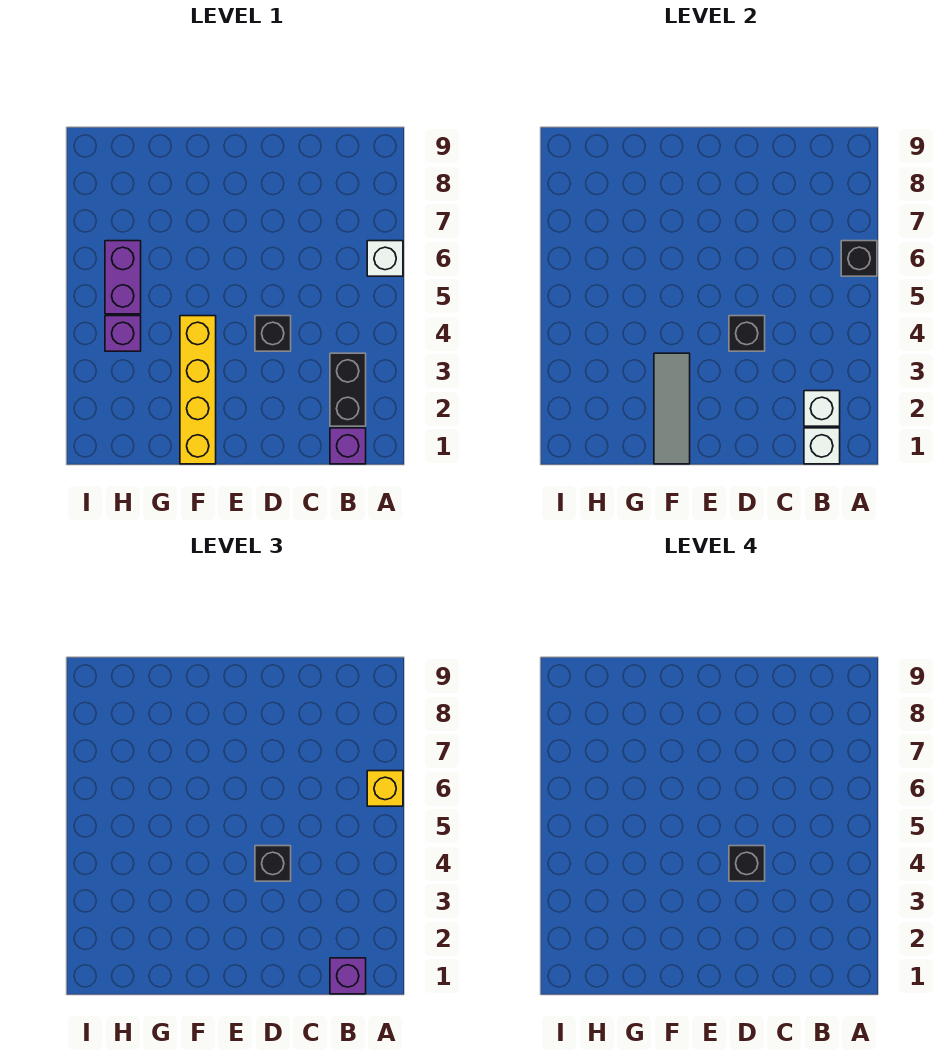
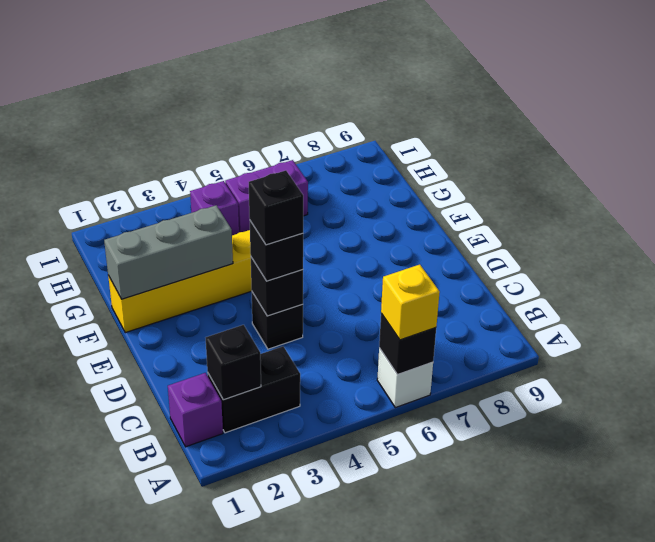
white brick B1 level 2 -> none
purple brick B1 level 3 -> none
white brick B2 level 2 -> black brick B2 level 2
grey tile F1:F3 level 2 -> grey brick F1:F3 level 2

